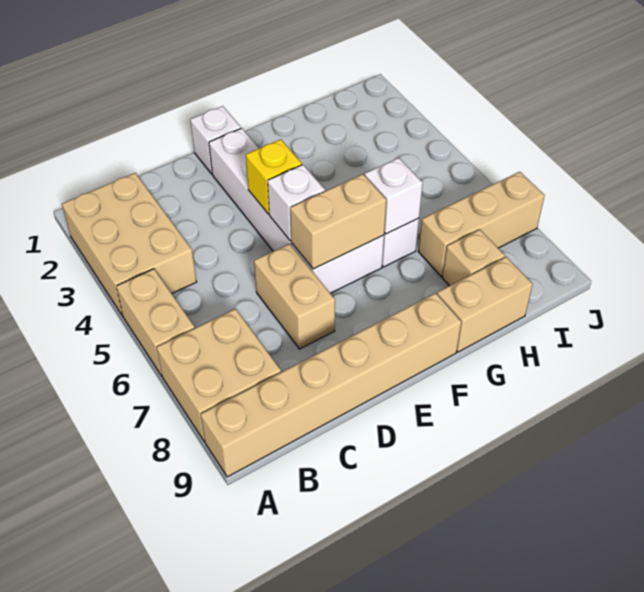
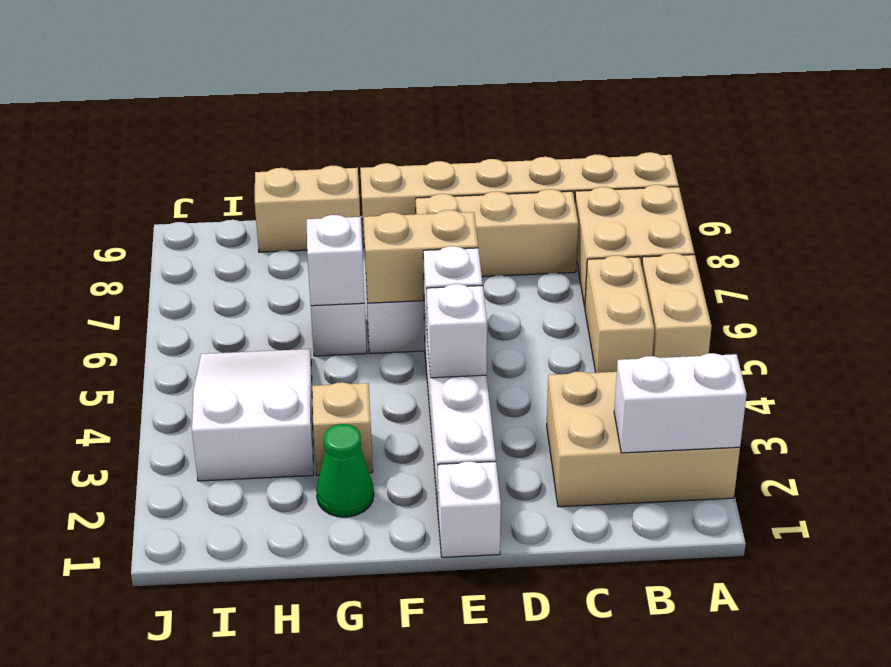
tan brick A2:B4 level 1 -> tan brick A2:C3 level 1
none -> white brick A2:B2 level 2
tan brick D6:D7 level 1 -> tan brick B5:B6 level 1
yellow brick E4 level 2 -> white brick E4 level 2
none -> green cone G2 level 1
none -> white slope H3:I5 level 1 top 3
tan brick H7:J7 level 1 -> tan brick C8:E8 level 1
tan brick H8 level 1 -> tan brick G3 level 1

